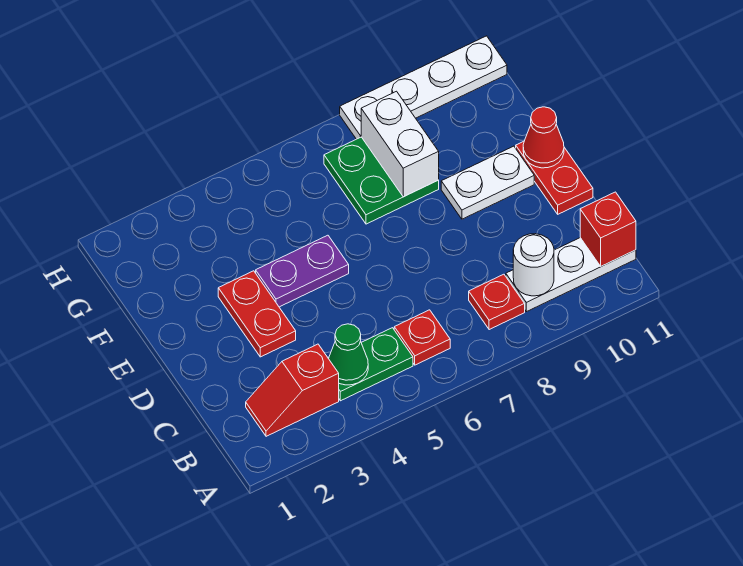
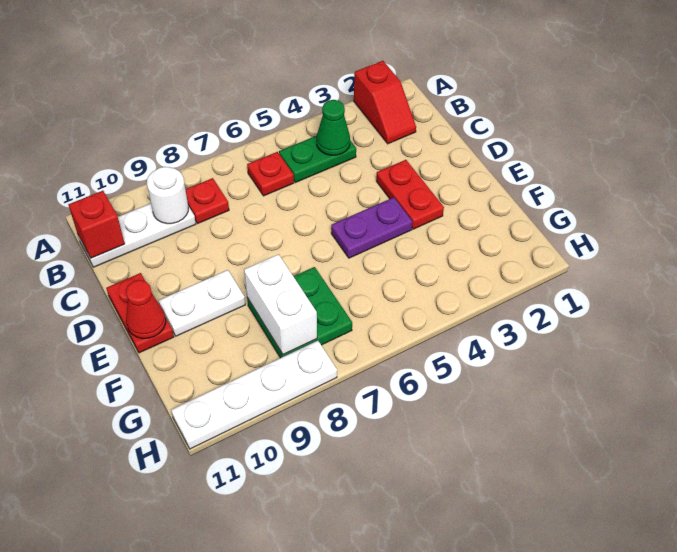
red slope B2:B3 level 1 top 3 -> red slope A2:B2 level 1 top A

